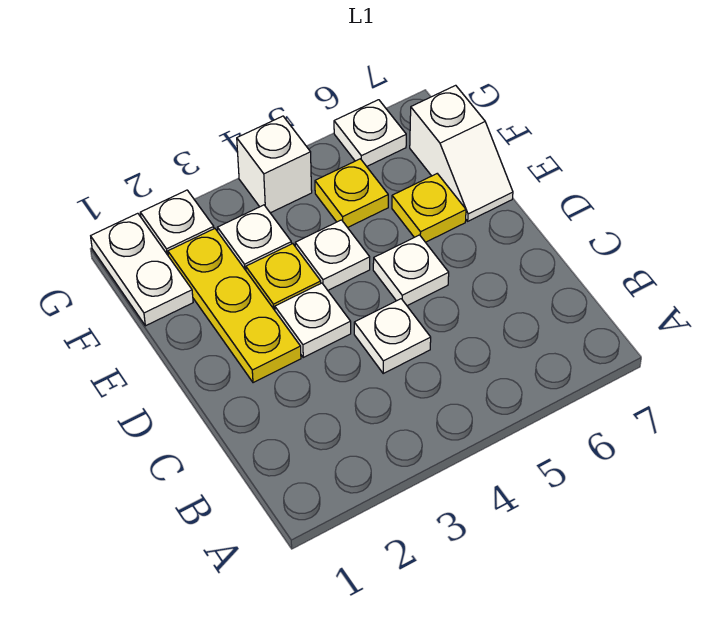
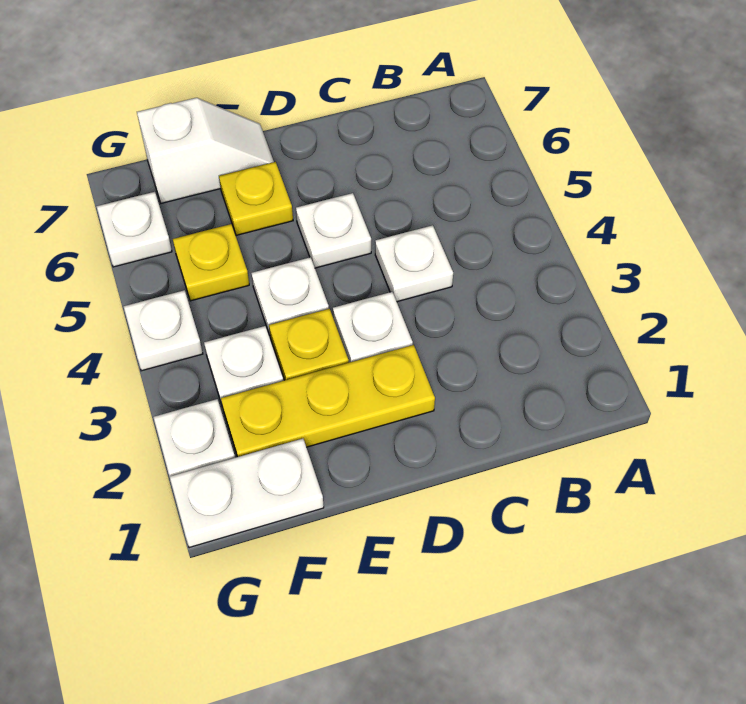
white brick G4 level 1 -> white plate G4 level 1

